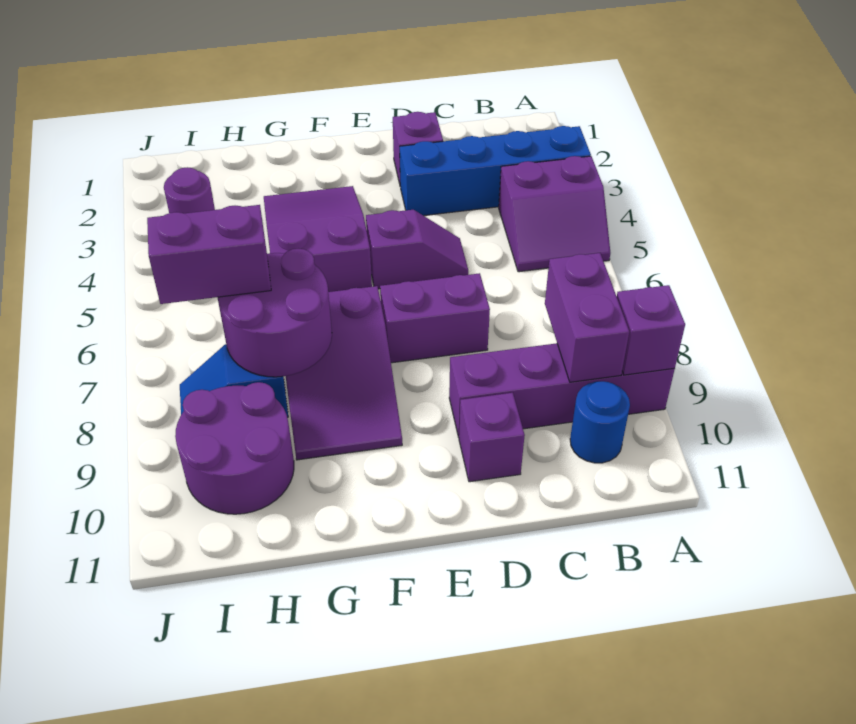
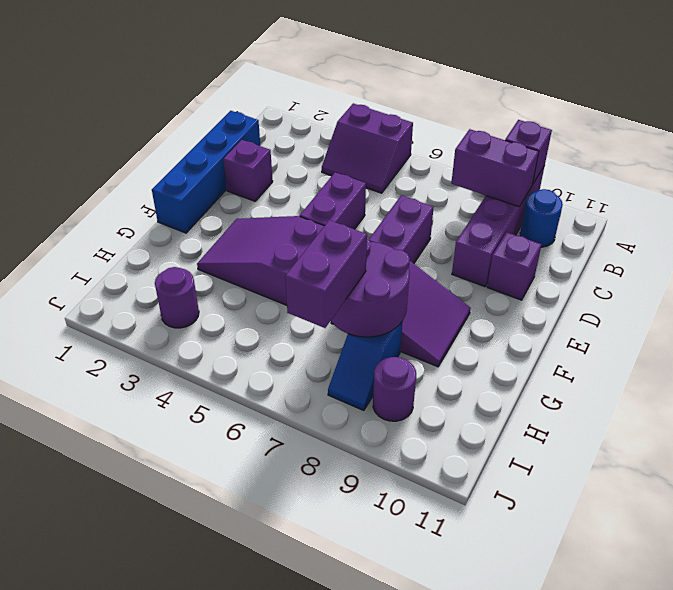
blue brick A3:D3 level 1 -> blue brick C1:F1 level 1
purple slope A4:B5 level 1 top 4 -> purple slope A4:B5 level 1 top A
purple slope D5:E5 level 1 top E -> purple brick D5:E5 level 1
purple round brick H9:I10 level 1 -> purple round brick I9 level 1

